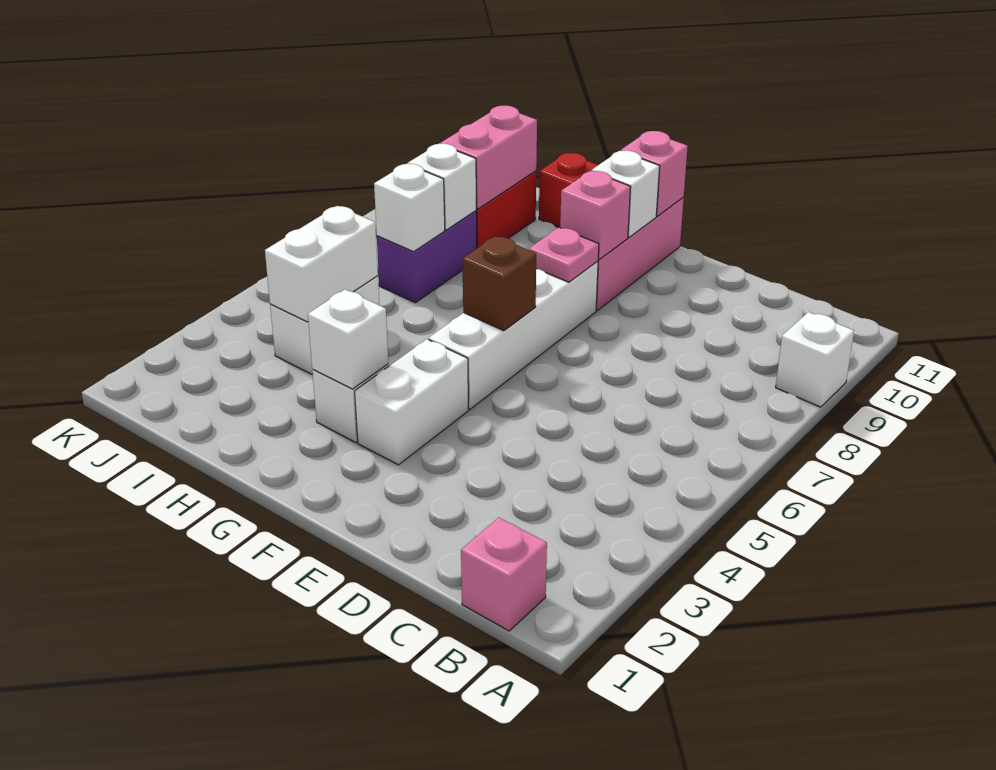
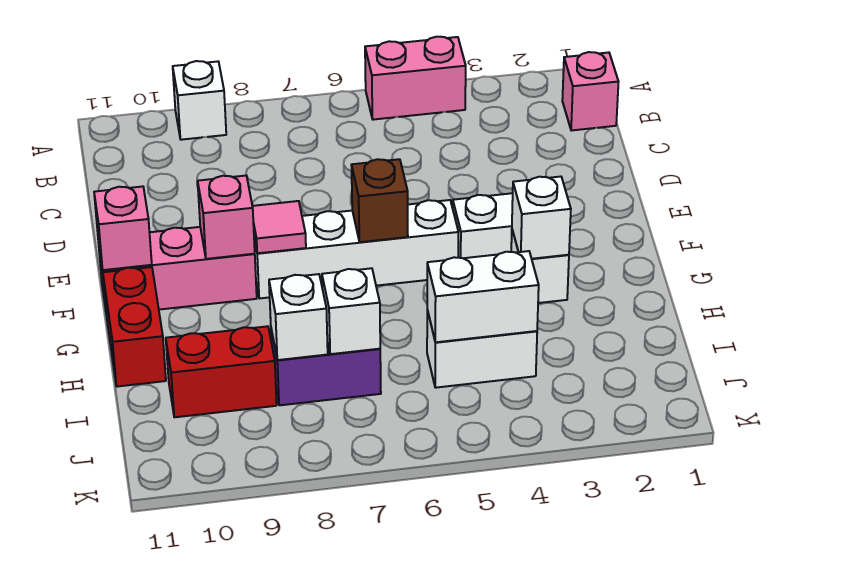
pink plate F8 level 2 -> pink tile F8 level 2
white brick F10 level 2 -> none
pink brick I9:I10 level 2 -> pink brick A4:A5 level 1

